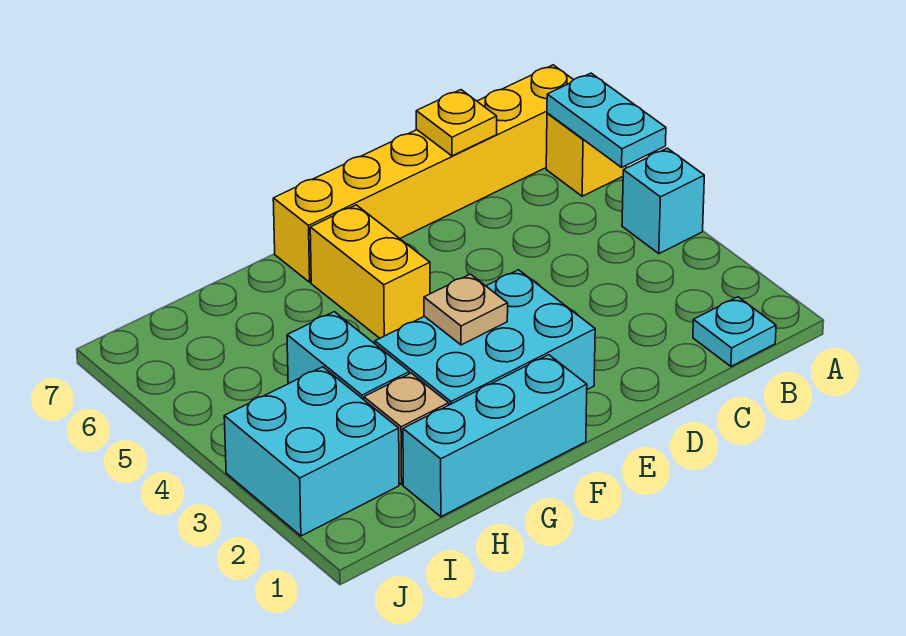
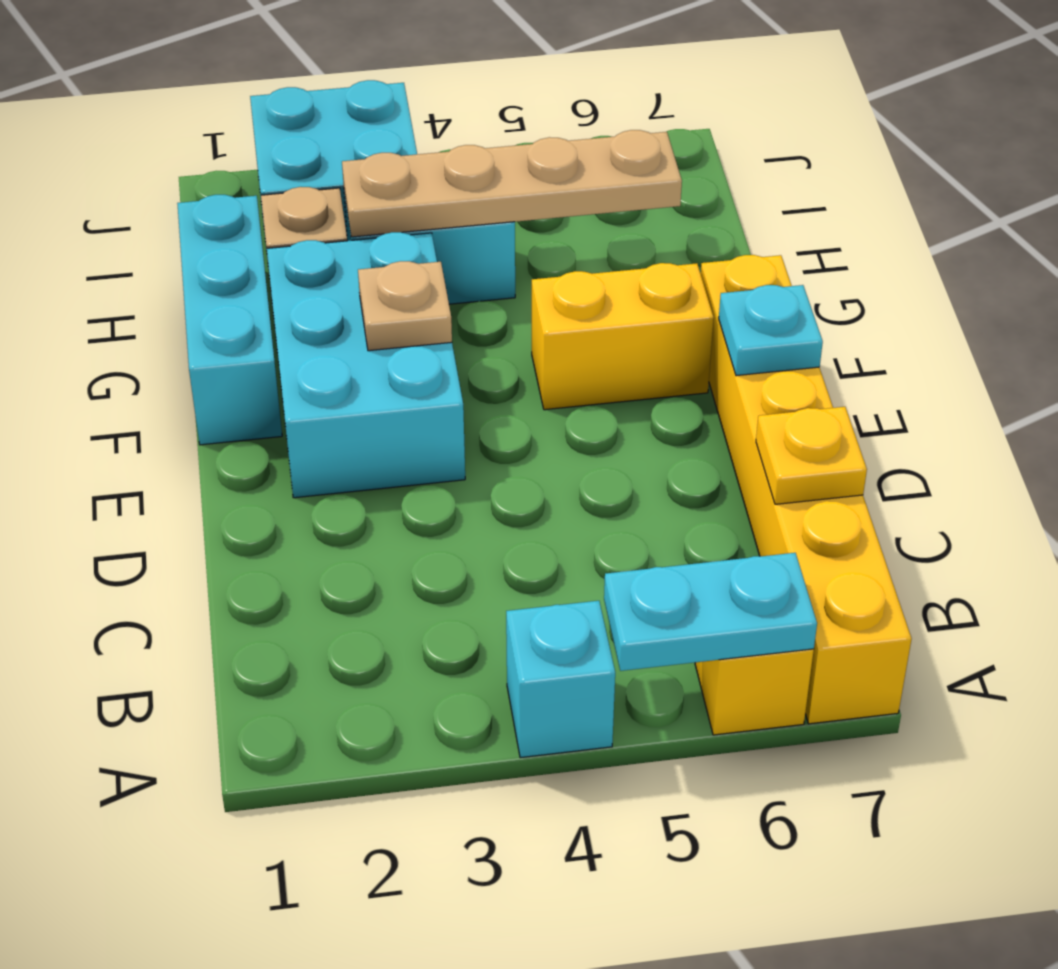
cyan plate B1 level 1 -> cyan plate E7 level 2
none -> tan plate H3:H6 level 2

